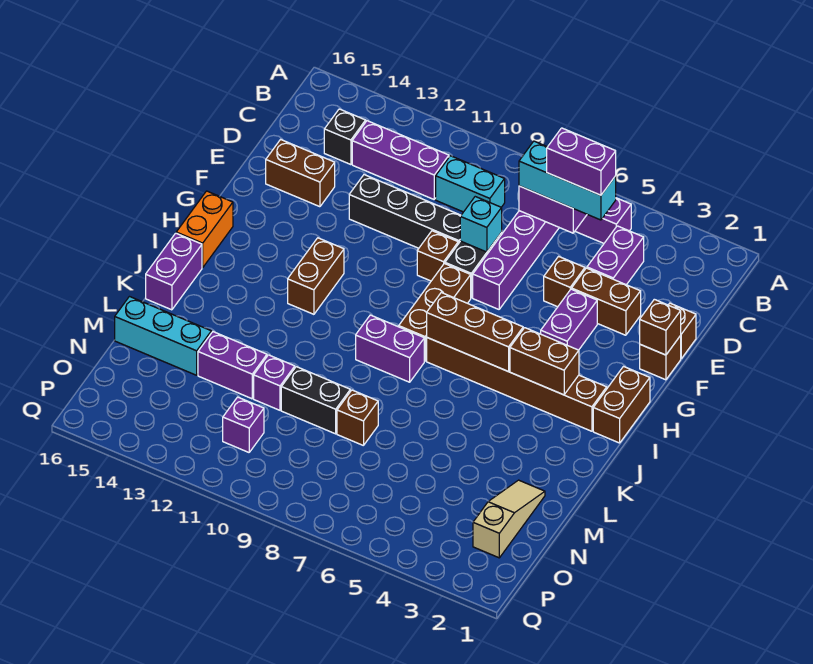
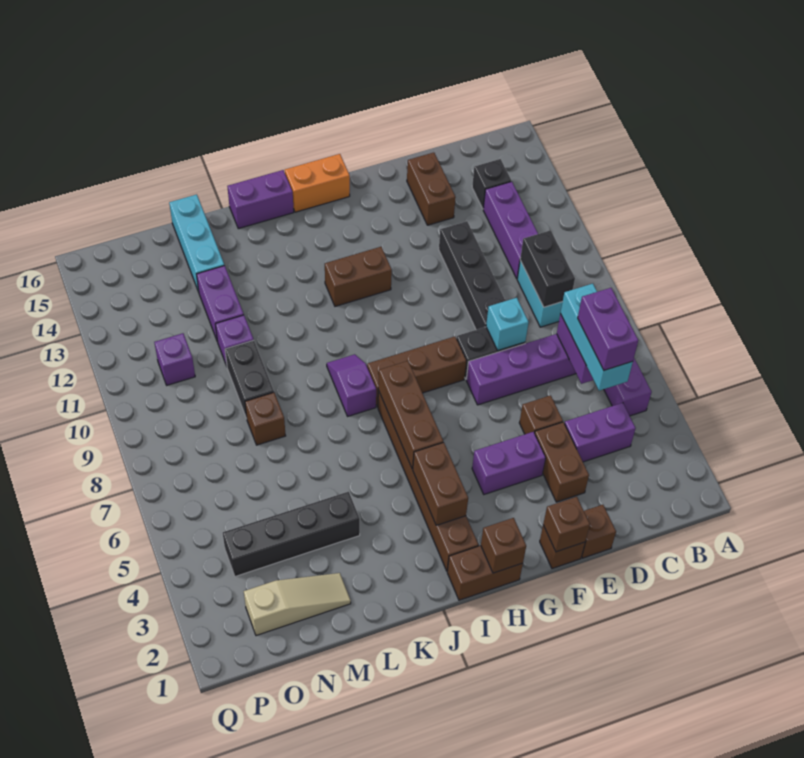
none -> black brick C9:C10 level 2
brown brick F9 level 1 -> brown brick H1 level 2
purple brick J8:J9 level 1 -> purple slope J8:J9 level 1 top 8
none -> black brick L4:O4 level 1

